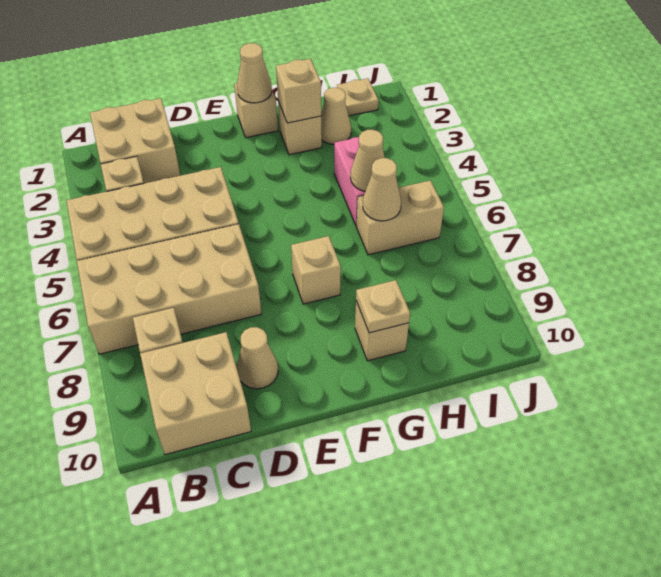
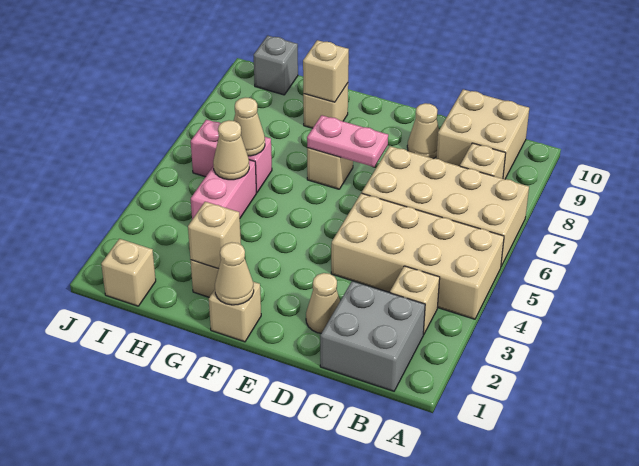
tan brick B1:C2 level 1 -> grey brick B1:C2 level 1
none -> pink plate E7:F7 level 2
tan plate G9 level 2 -> tan brick G9 level 2
tan cone H2 level 1 -> tan cone D2 level 1
tan brick H6:I6 level 1 -> pink brick H6:I6 level 1
tan plate I1 level 1 -> tan brick I1 level 1
none -> grey brick I10 level 1

